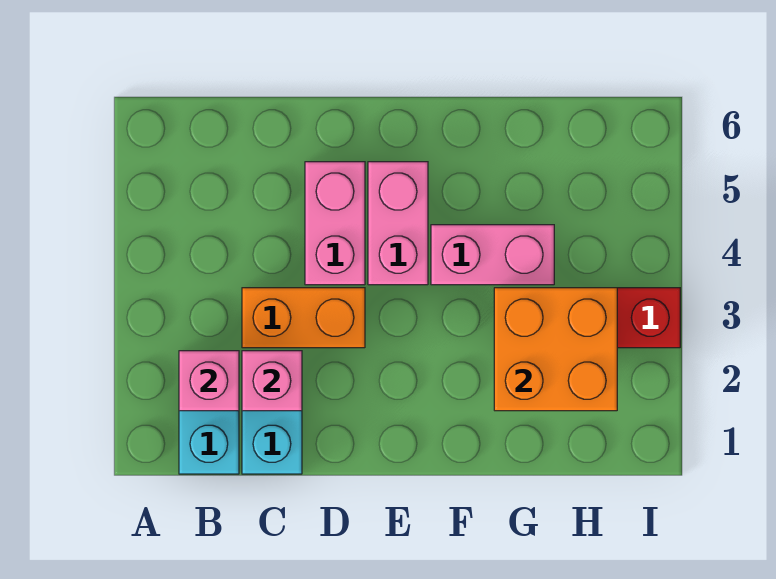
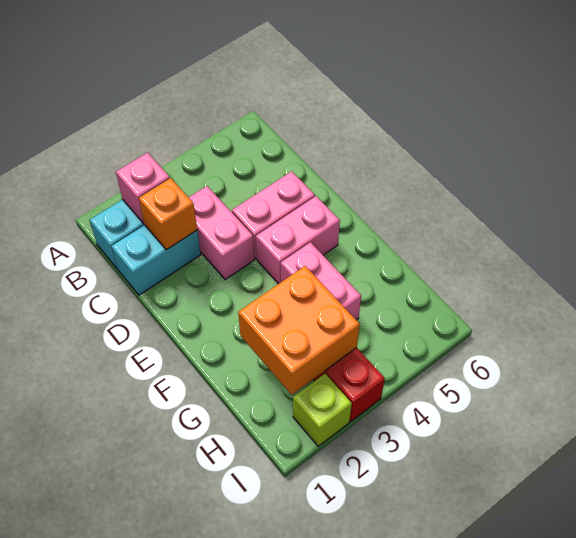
pink brick C2 level 2 -> orange brick C2 level 2
orange brick C3:D3 level 1 -> pink brick C3:D3 level 1
none -> lime brick I2 level 1

